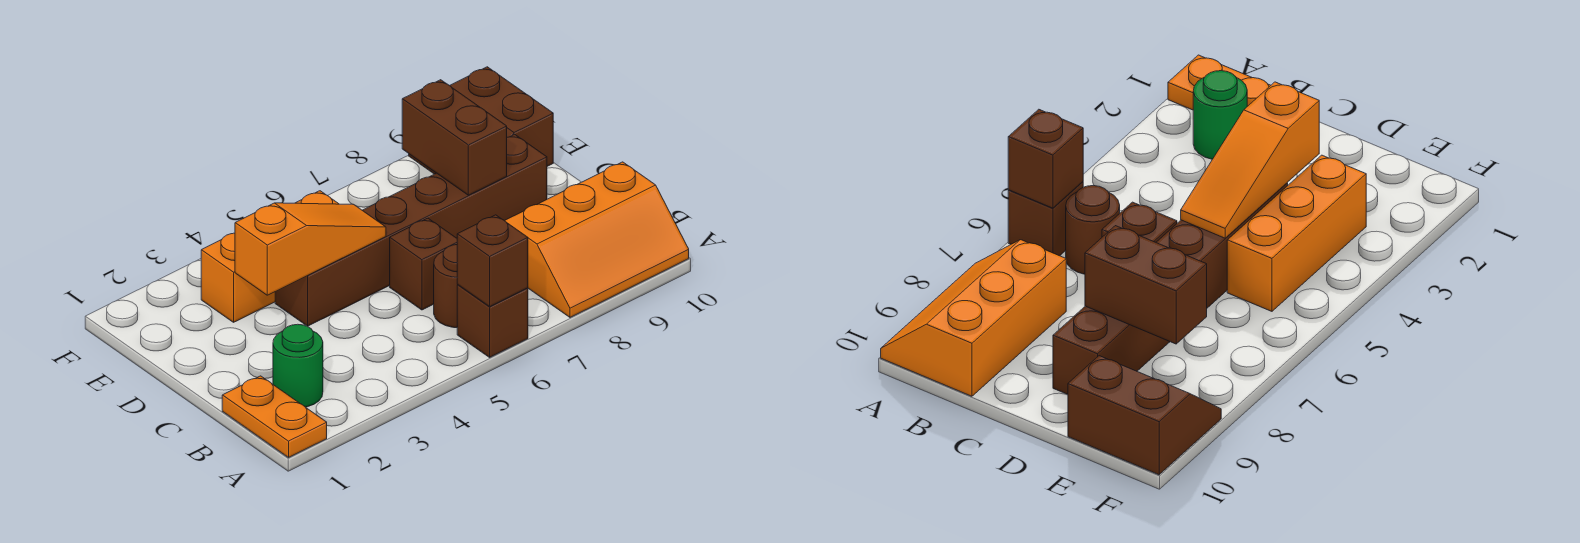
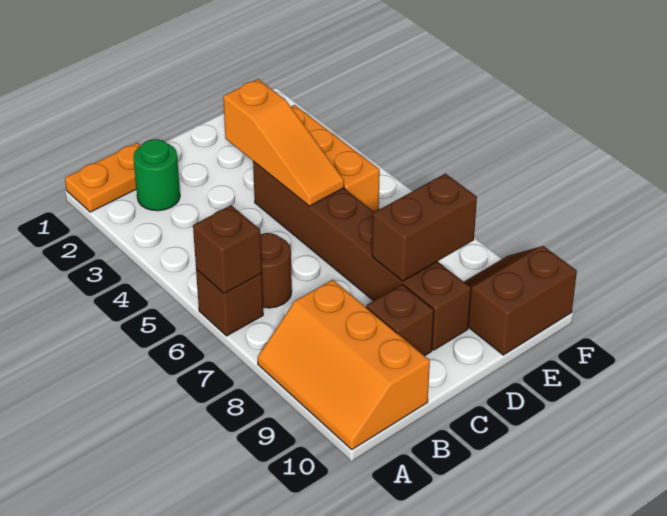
brown brick C6 level 1 -> brown brick C9 level 1

